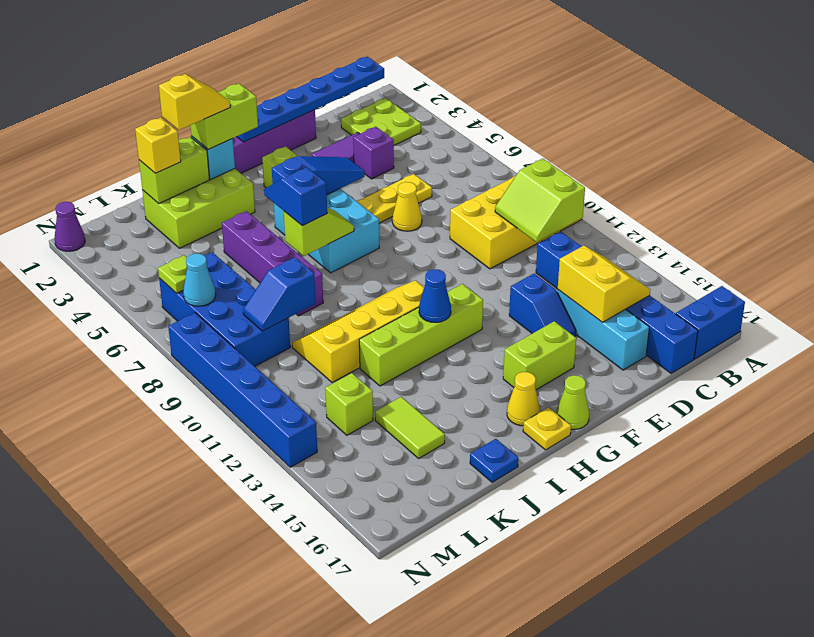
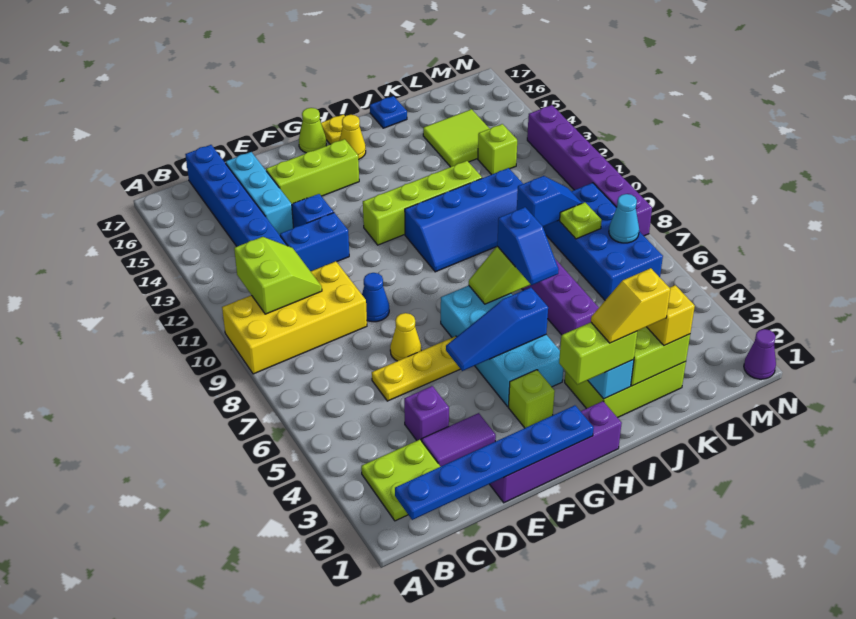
blue brick A17:B17 level 1 -> blue brick D12:E12 level 1
yellow slope C14:D15 level 2 top D -> none
lime brick F15:G15 level 1 -> lime brick E15:G15 level 1
cyan brick G5:H7 level 1 -> cyan brick G4:H7 level 1
yellow slope H10:K11 level 1 top 11 -> blue slope H10:K11 level 1 top 11
blue cone H12 level 2 -> blue cone E9 level 1
lime tile K14:K15 level 1 -> lime tile K14:L15 level 1
lime plate M6 level 2 -> lime plate L8 level 2
blue brick N8:N13 level 1 -> purple brick N8:N13 level 1

